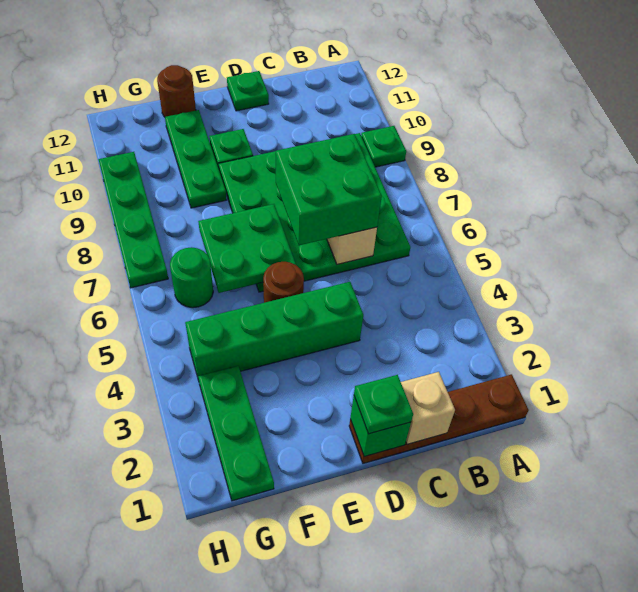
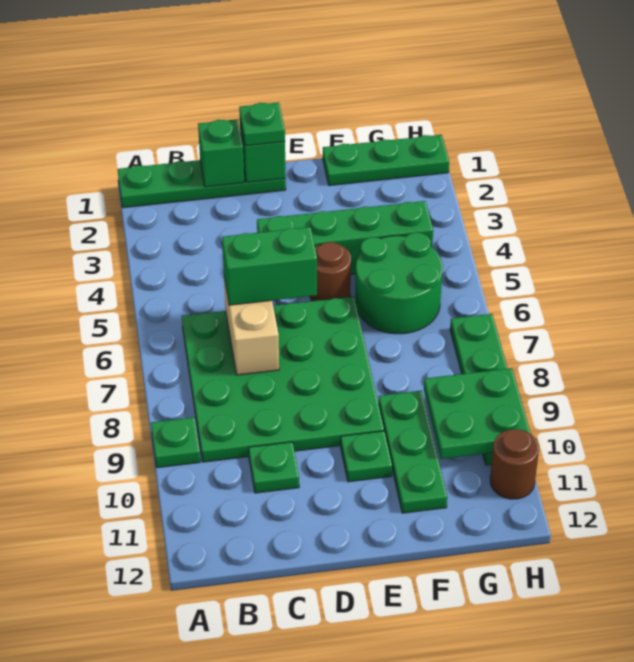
brown plate A1:D1 level 1 -> green plate A1:D1 level 1
tan brick C1 level 2 -> green brick C1 level 2
green brick C6:D7 level 3 -> green brick C6:D6 level 3
green plate D12 level 1 -> green plate C10 level 1
green plate E6:F7 level 2 -> green plate G9:H10 level 2
brown round brick F12 level 1 -> brown round brick H11 level 1
green plate G1:G3 level 1 -> green plate F1:H1 level 1
green round brick G6 level 1 -> green round brick F5:G6 level 1

